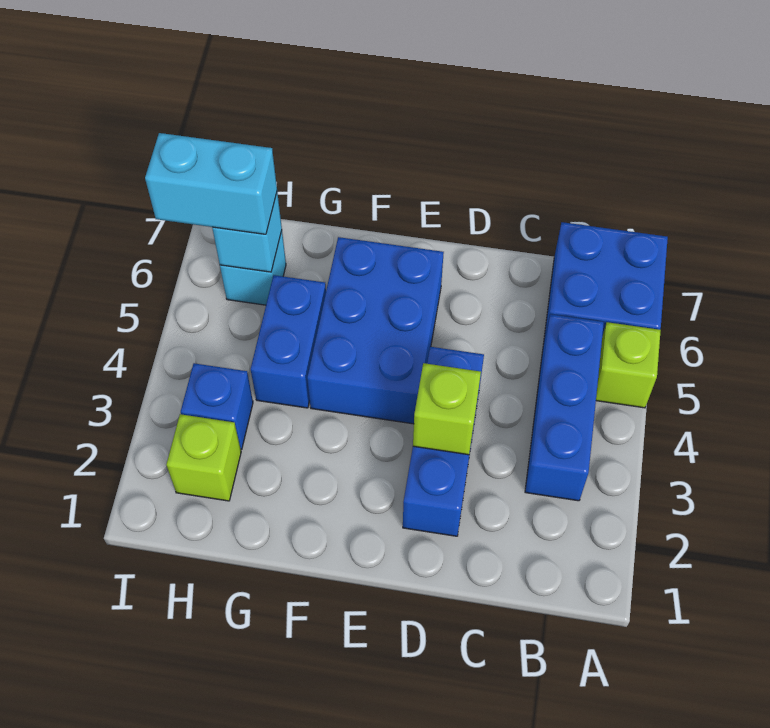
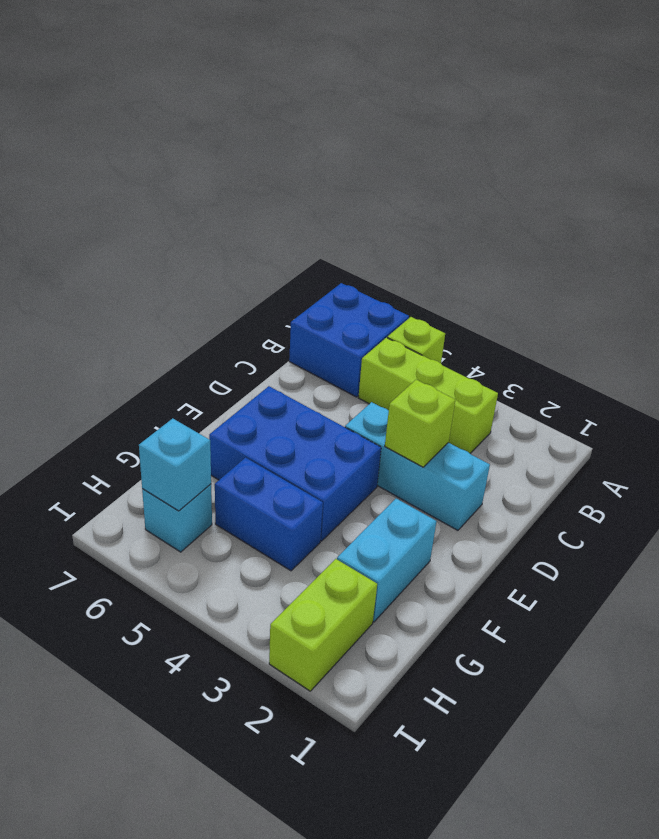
blue brick B3:B5 level 1 -> lime brick B3:B5 level 1
blue brick D2:D4 level 1 -> cyan brick D2:D4 level 1
lime brick H2 level 1 -> lime brick H2:I2 level 1
blue brick H3 level 1 -> none
cyan brick H6:I6 level 3 -> cyan brick F2:G2 level 1

